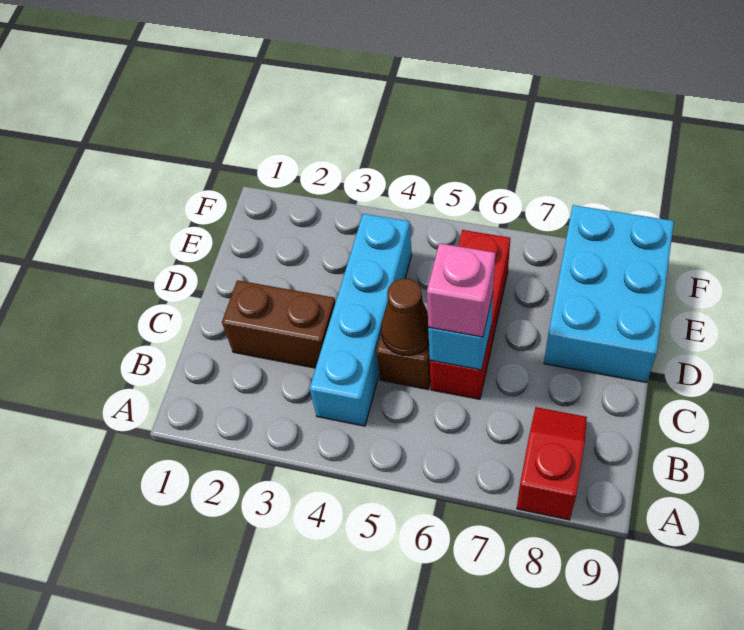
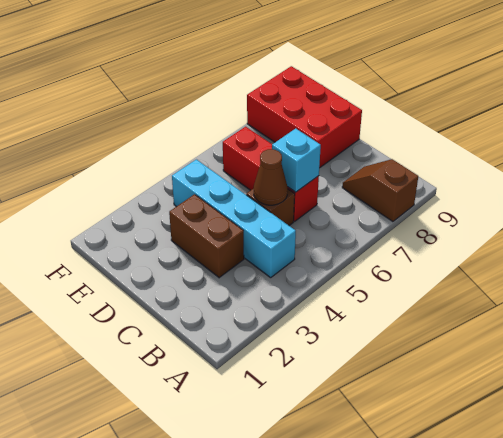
red slope A8:B8 level 1 top A -> brown slope A8:B8 level 1 top A
brown brick C2:C3 level 1 -> brown brick C3:D3 level 1
pink brick C6 level 3 -> none
cyan brick D8:F9 level 1 -> red brick D8:F9 level 1

